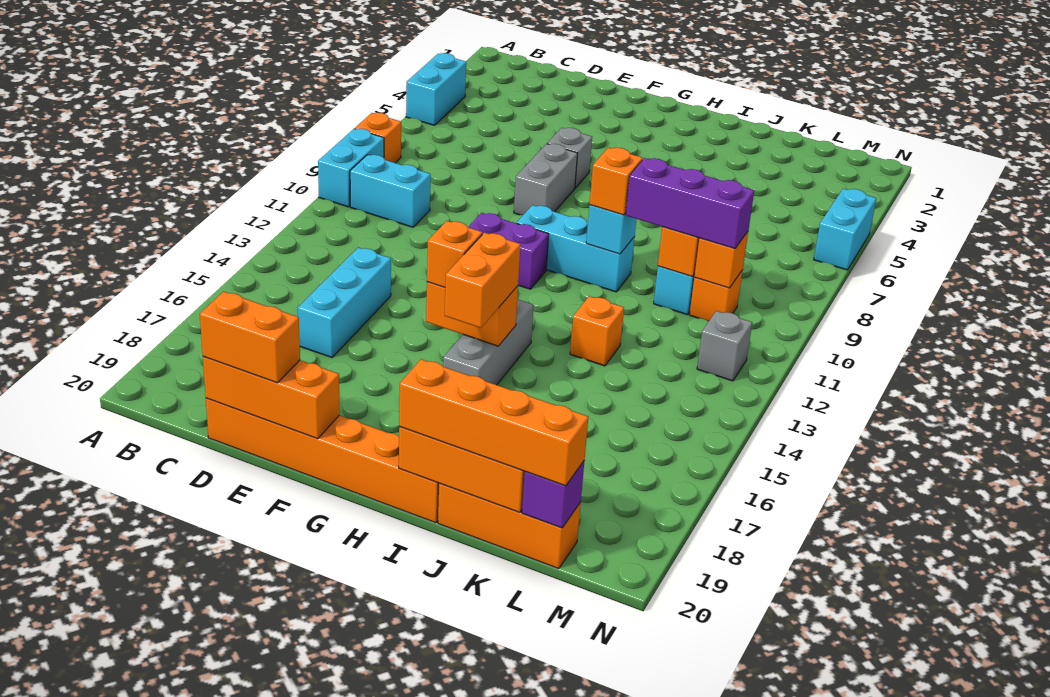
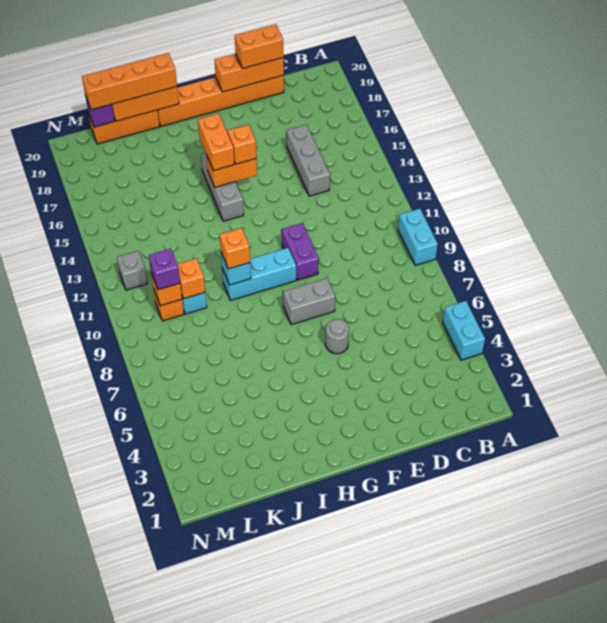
orange brick A8 level 1 -> none
cyan brick B10:C10 level 1 -> none
cyan brick D14:D16 level 1 -> grey brick D14:D16 level 1
grey brick F6 level 1 -> grey round brick F6 level 1
grey brick F7:F8 level 1 -> grey brick F8:G8 level 1
purple brick F11:G11 level 1 -> purple brick F10:F11 level 1
purple brick J10:L10 level 3 -> purple brick L10 level 3
orange brick J13 level 1 -> none
cyan brick N5:N6 level 1 -> none

